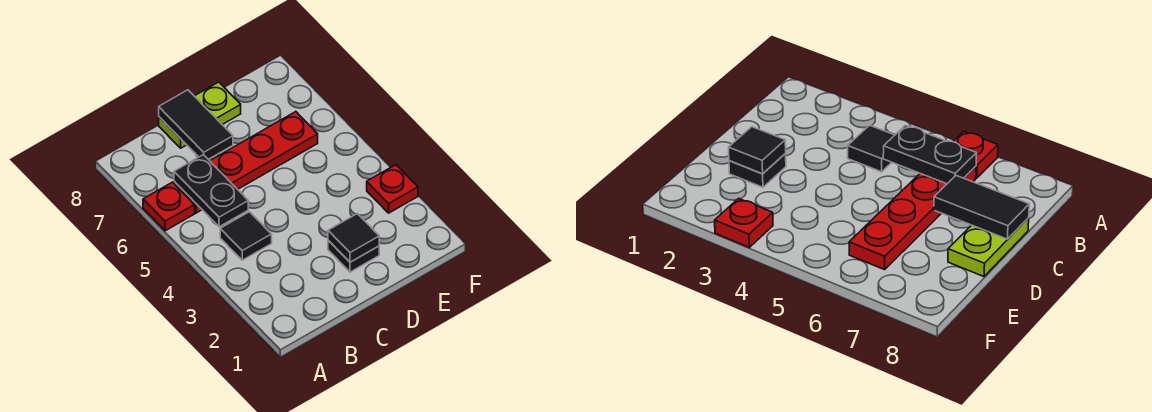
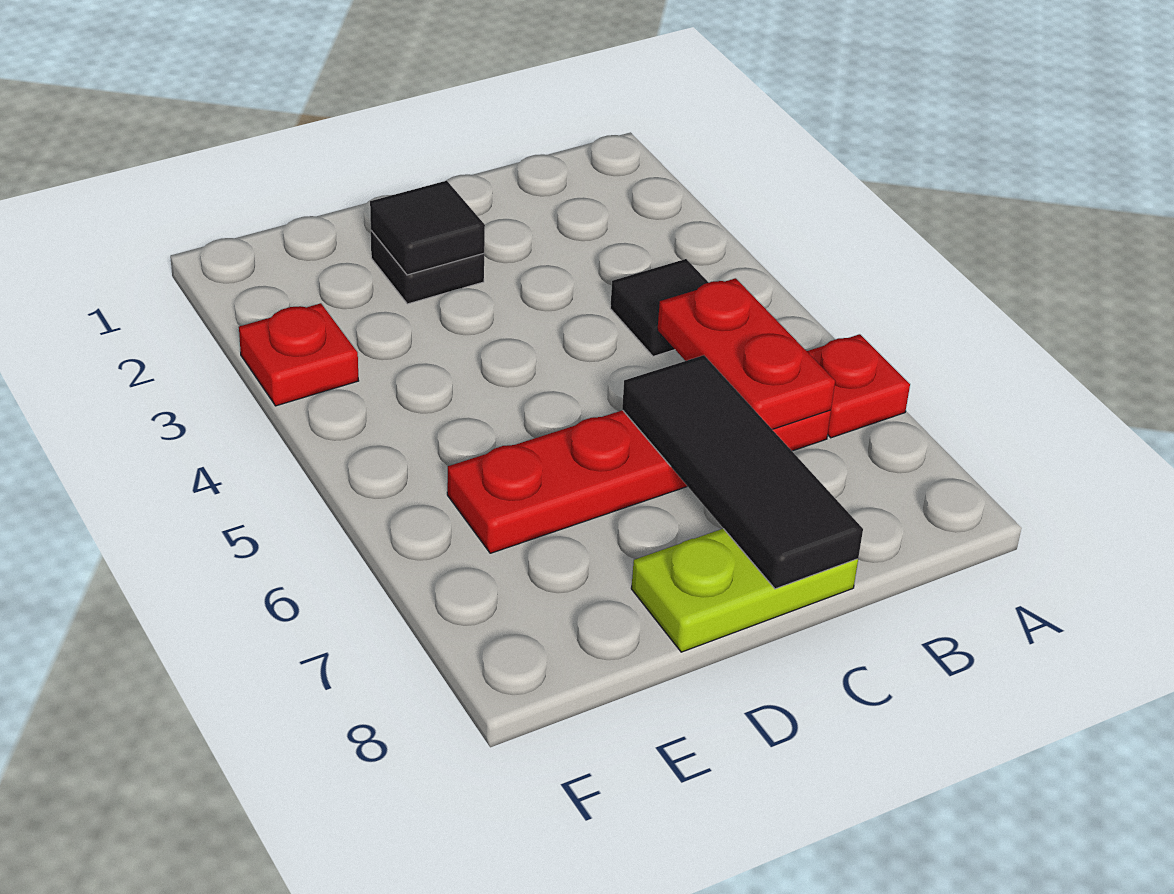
black plate B5:B6 level 2 -> red plate B5:B6 level 2
black tile C7:C8 level 2 -> black tile C6:C8 level 2

